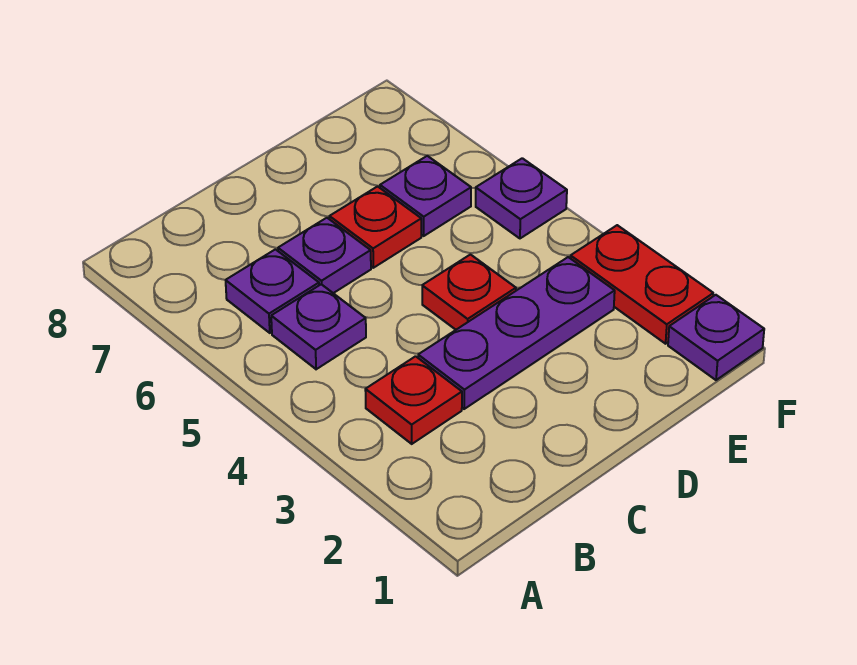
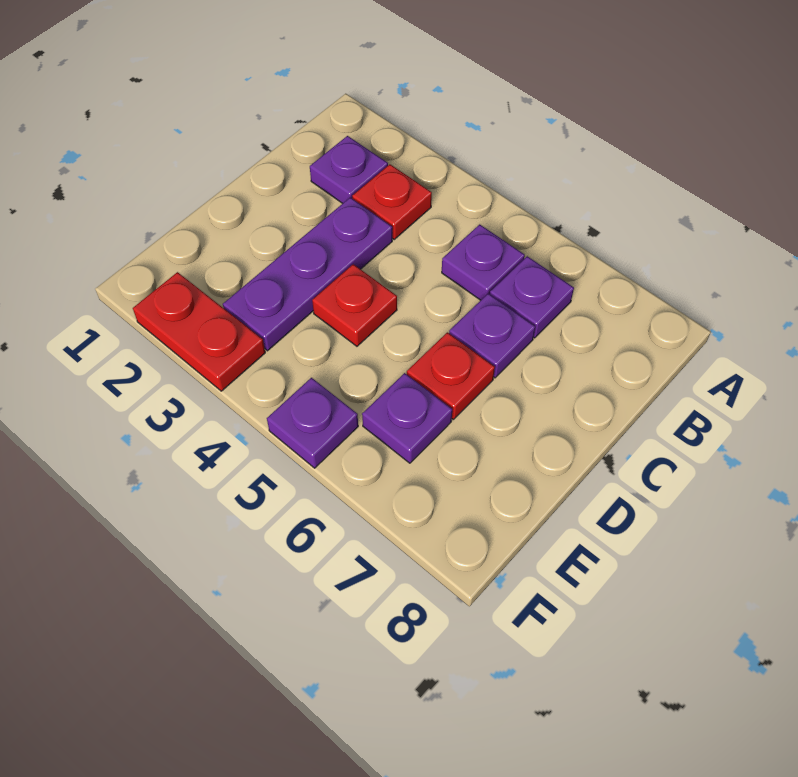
purple plate F1 level 1 -> purple plate B2 level 1

